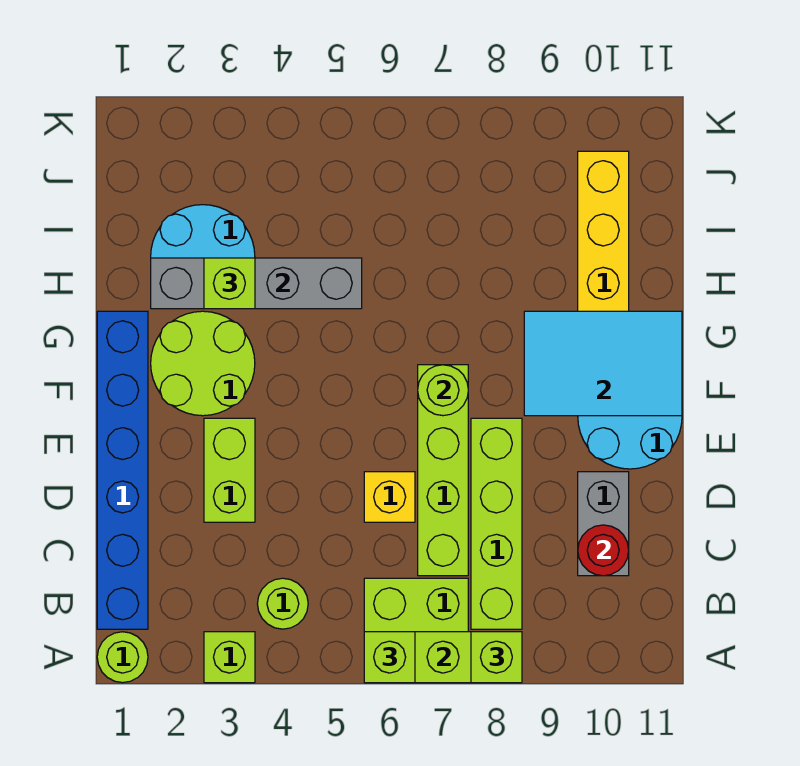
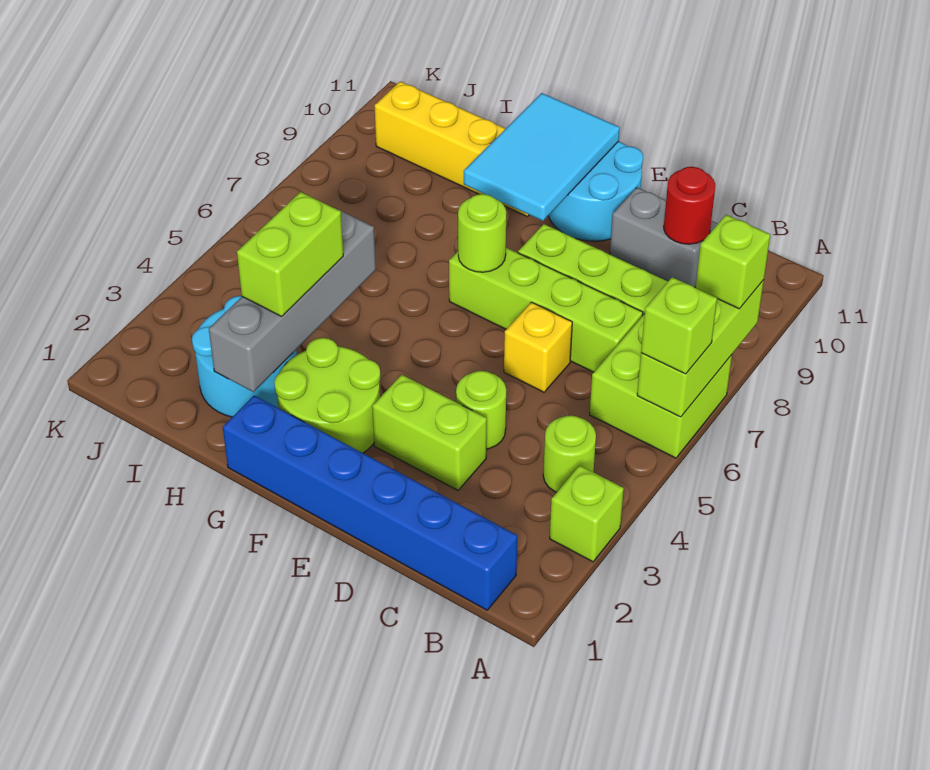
lime round brick A1 level 1 -> lime round brick D4 level 1
lime brick H3 level 3 -> lime brick H3:H4 level 3

